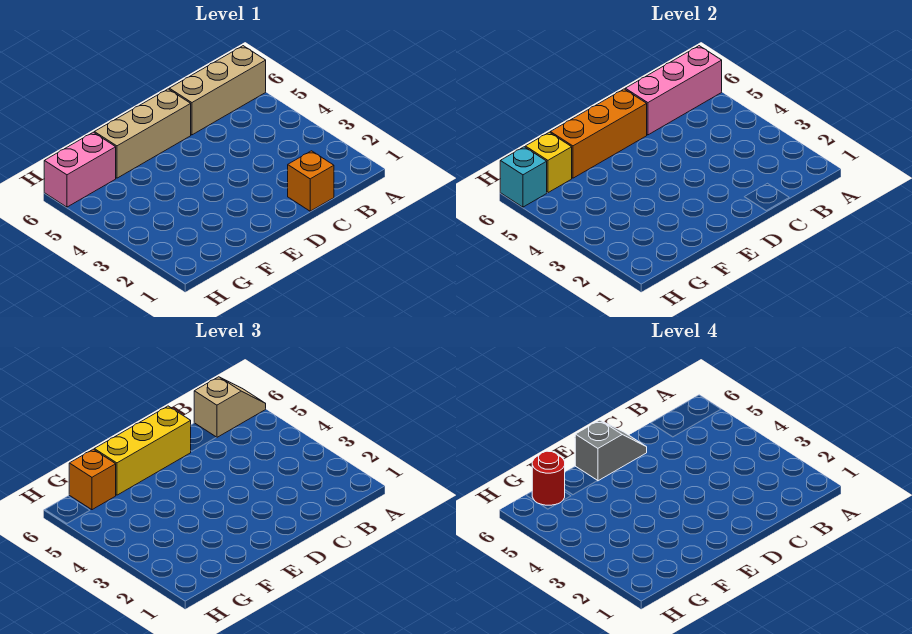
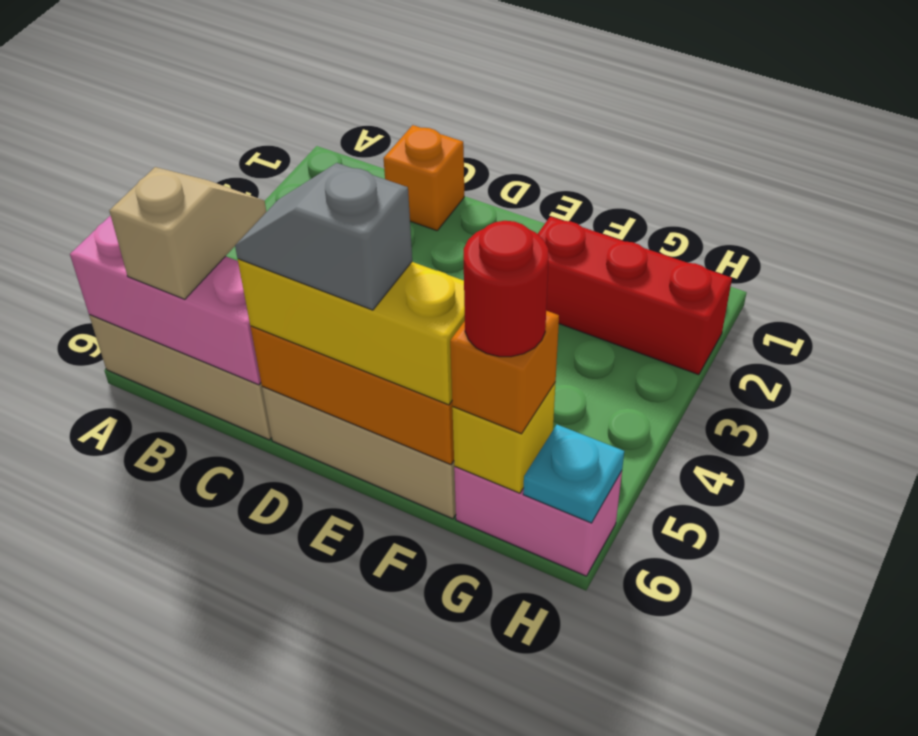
tan slope A6:B6 level 3 top B -> tan slope B5:B6 level 3 top 6
none -> red brick F2:H2 level 1
cyan brick H6 level 2 -> cyan plate H6 level 2

